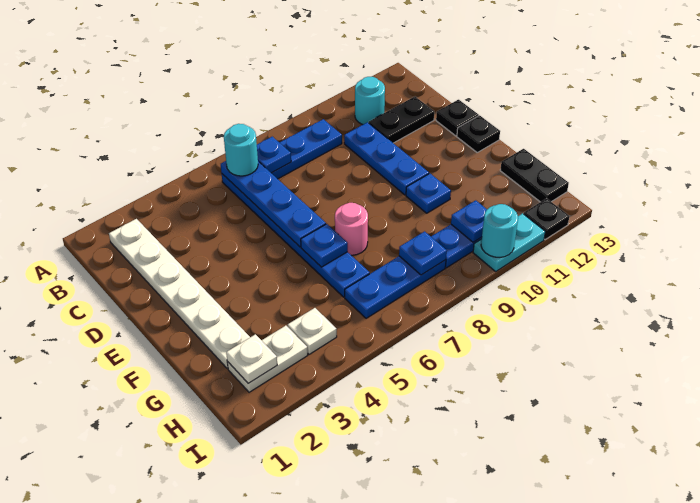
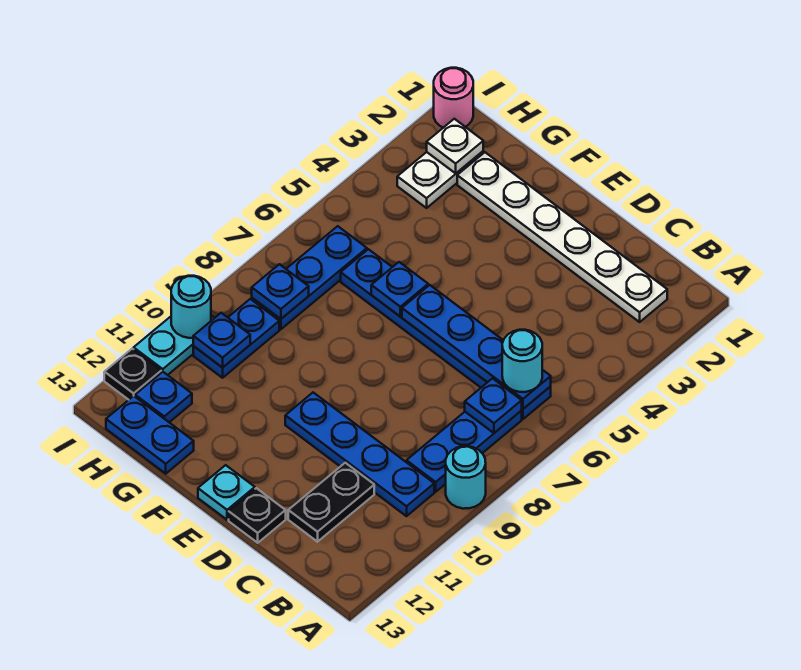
cyan round brick B11 level 1 -> cyan round brick A9 level 1
blue plate C10:E10 level 1 -> blue plate B10:E10 level 1
black plate E13 level 1 -> cyan plate E13 level 1
pink round brick F7 level 1 -> pink round brick I1 level 1
blue plate F10 level 1 -> blue plate H12 level 1
black plate G13:H13 level 1 -> blue plate G13:H13 level 1
white plate H4 level 1 -> none

